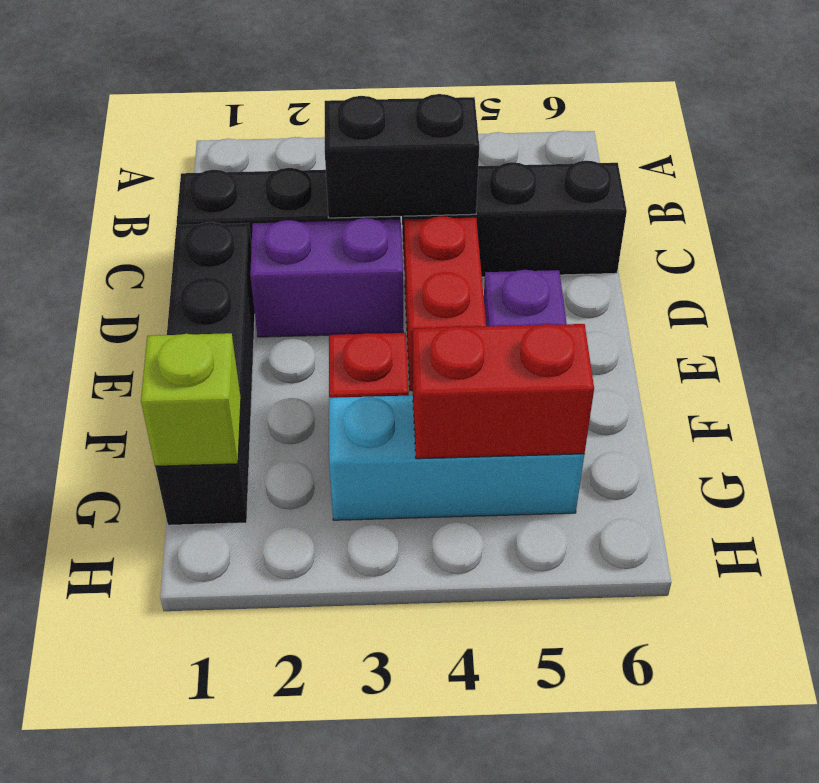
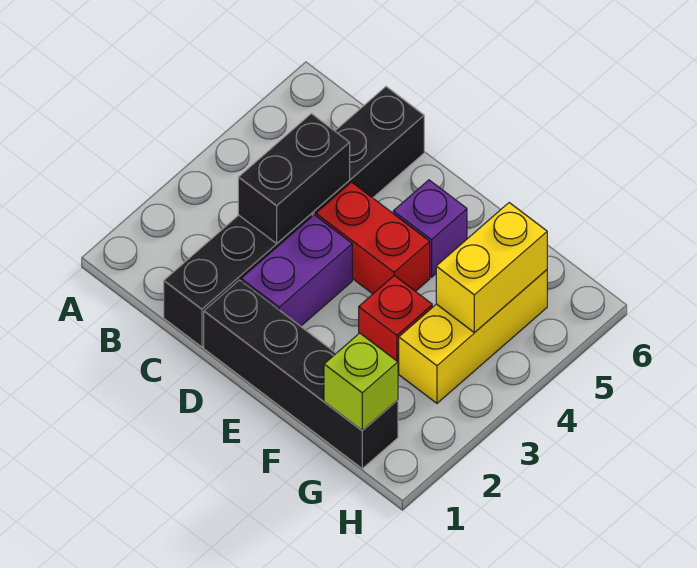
cyan brick G3:G5 level 1 -> yellow brick G3:G5 level 1
red brick G4:G5 level 2 -> yellow brick G4:G5 level 2

